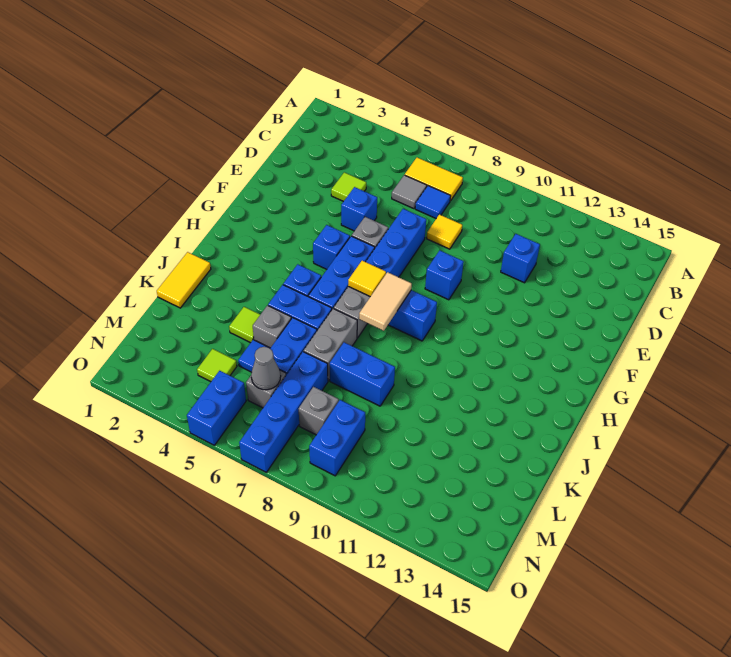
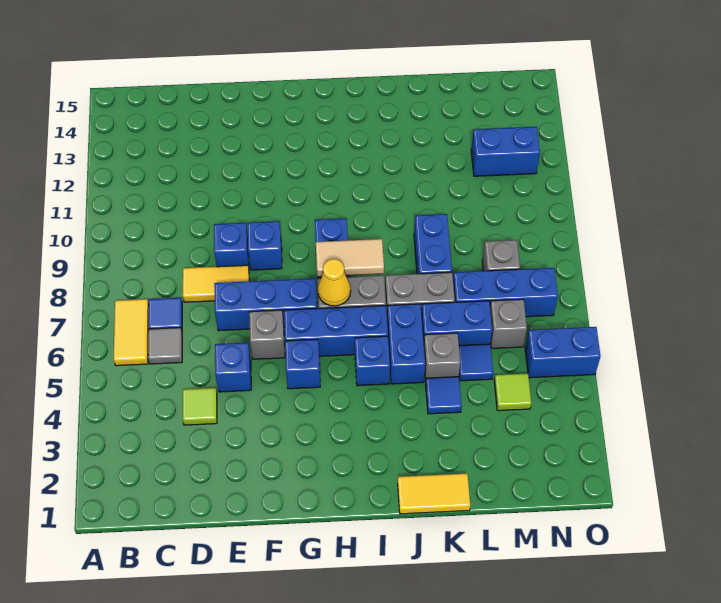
yellow tile D8 level 1 -> yellow tile D8:E8 level 1
blue brick D11 level 1 -> blue brick E9 level 1
yellow tile H7 level 2 -> yellow cone H7 level 2
lime tile K4 level 1 -> blue tile K4 level 1
blue brick L7:O7 level 1 -> blue brick L7:N7 level 1
grey cone M6 level 2 -> none
blue brick M9:N9 level 1 -> blue brick M12:N12 level 1

